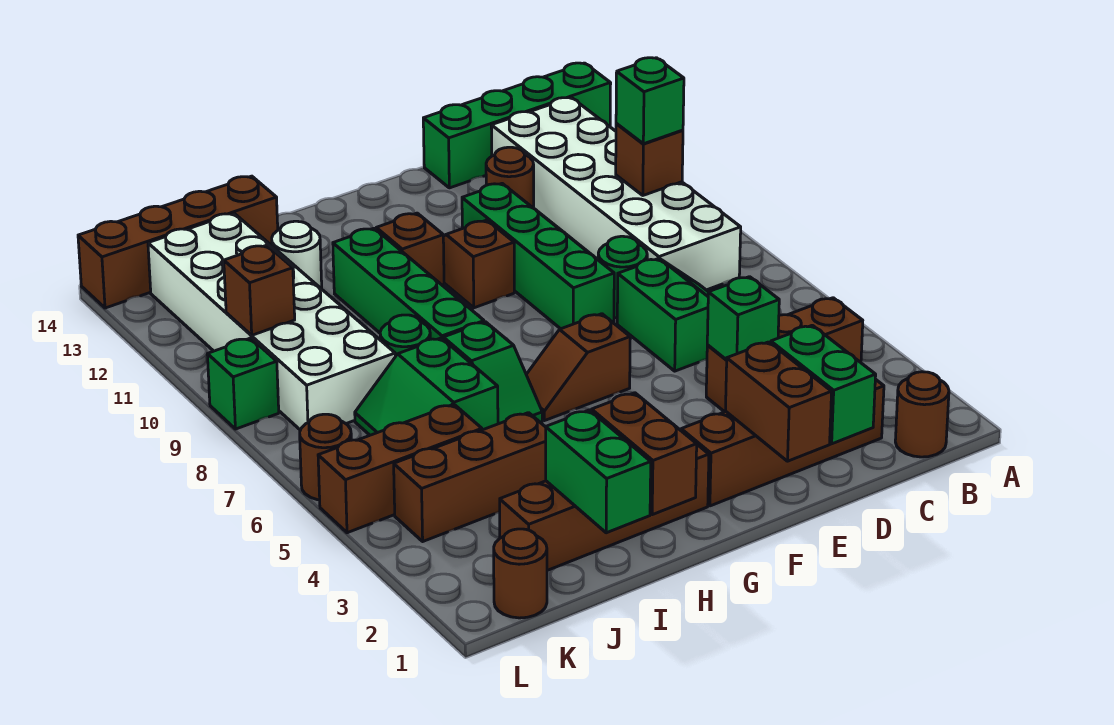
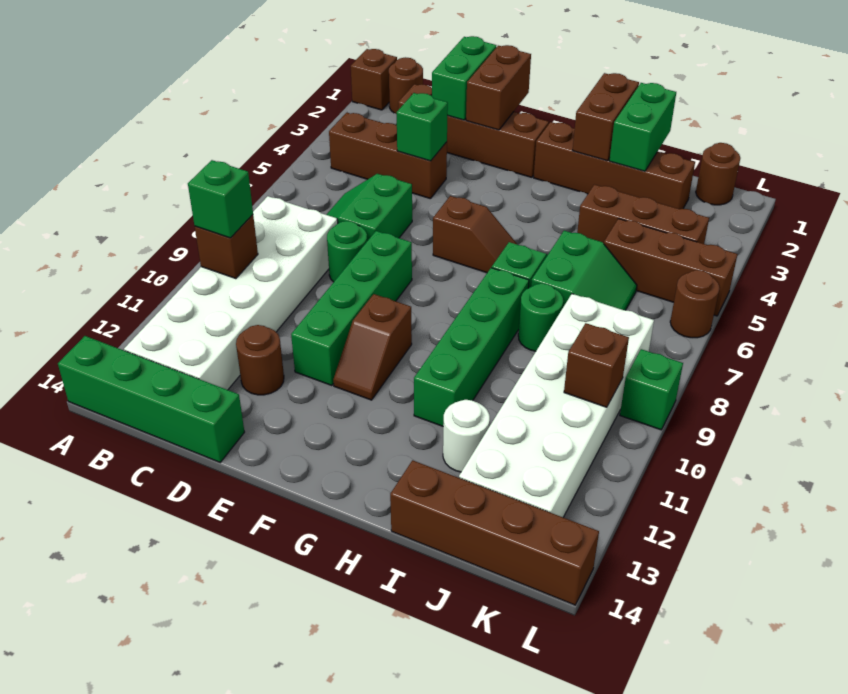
brown brick G11 level 1 -> brown brick A1 level 1

